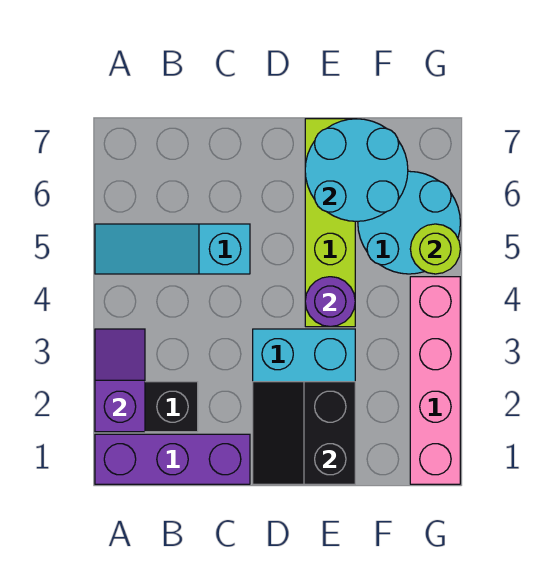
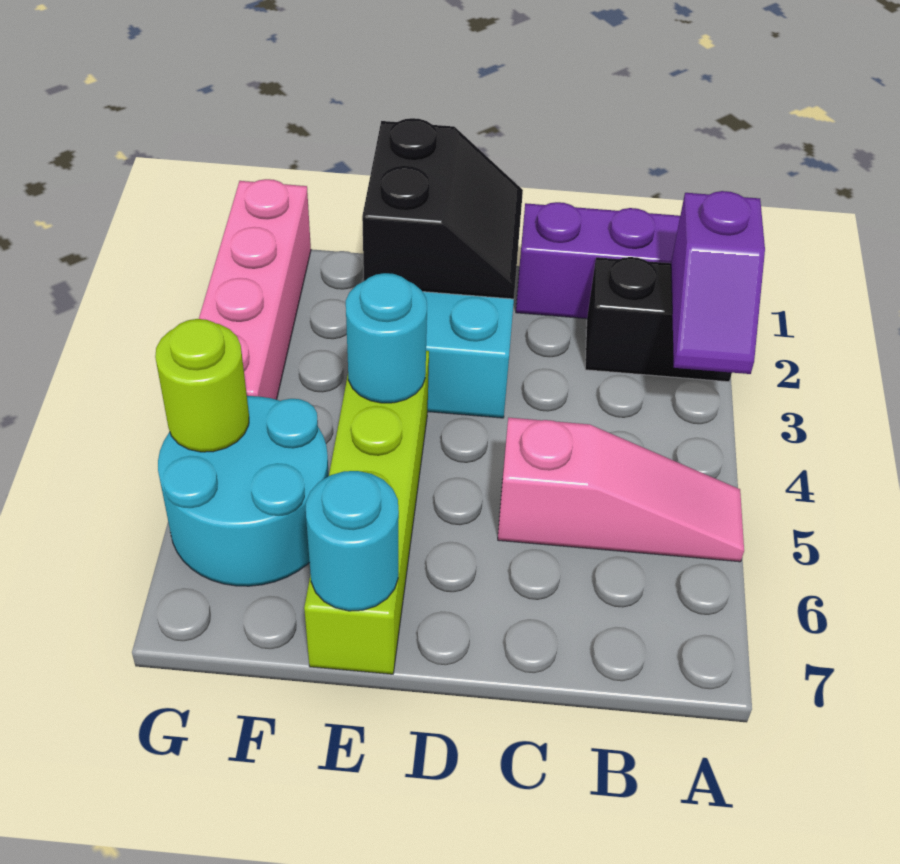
cyan slope A5:C5 level 1 top C -> pink slope A5:C5 level 1 top C
purple round brick E4 level 2 -> cyan round brick E4 level 2
cyan round brick E6:F7 level 2 -> cyan round brick E7 level 2

